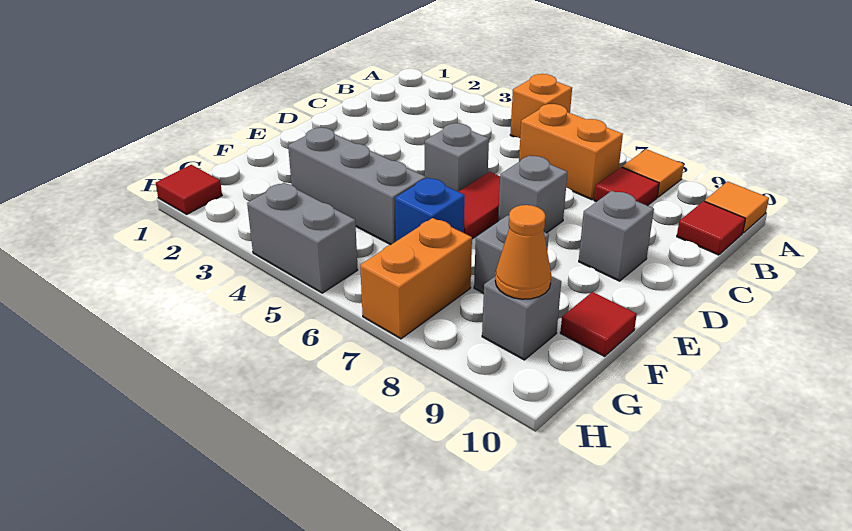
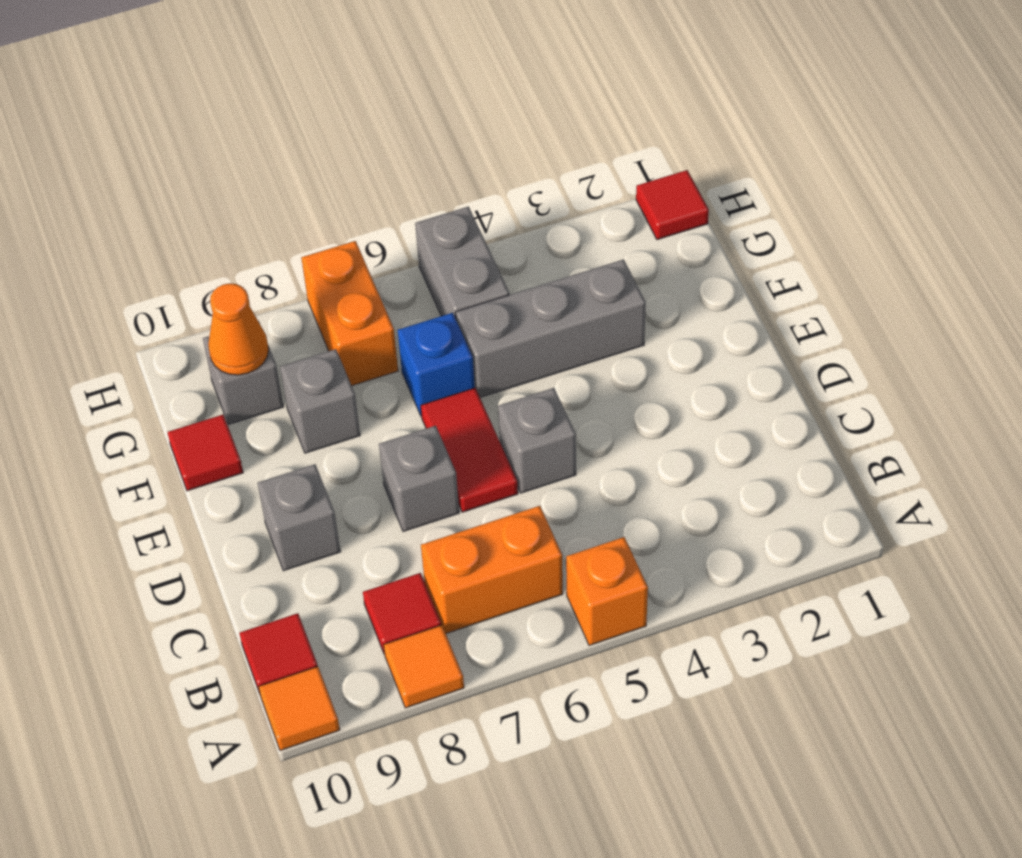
grey brick H4:H5 level 1 -> grey brick G5:H5 level 1

